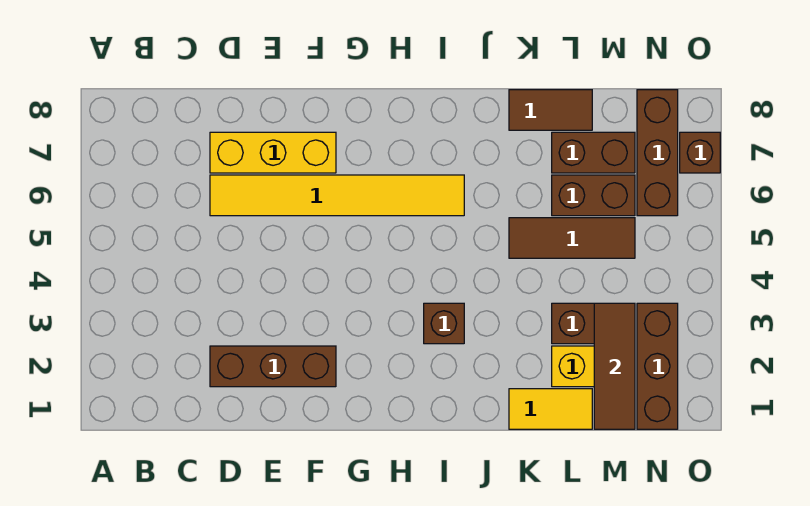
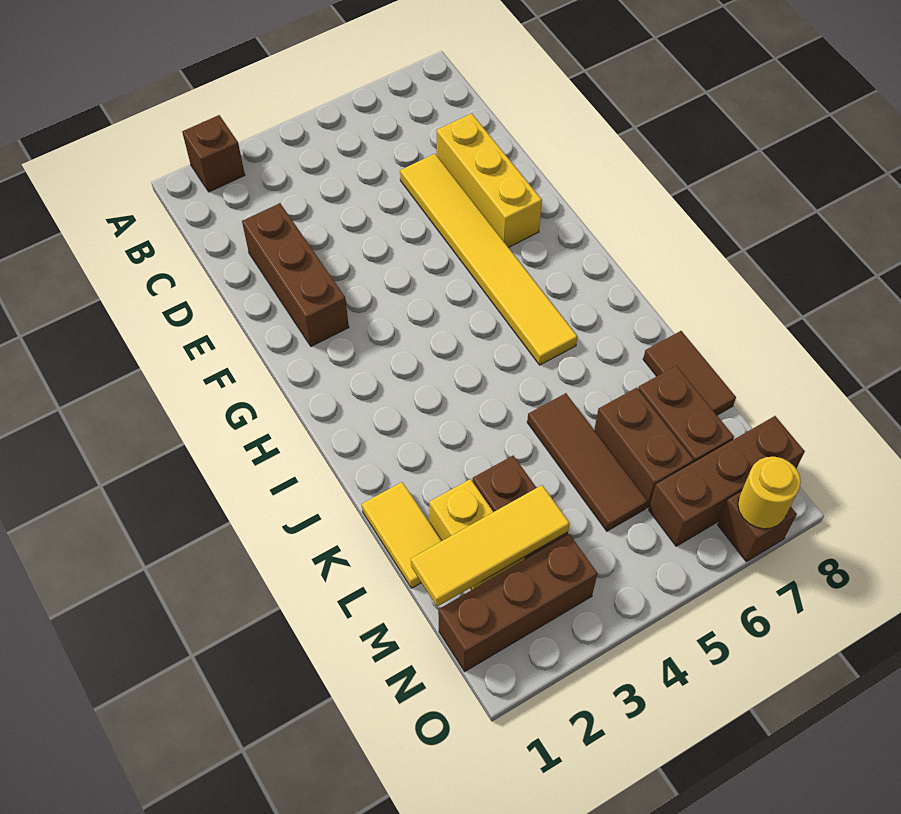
brown brick I3 level 1 -> brown brick A2 level 1
brown tile M1:M3 level 2 -> yellow tile M1:M3 level 2
none -> yellow round brick O7 level 2

